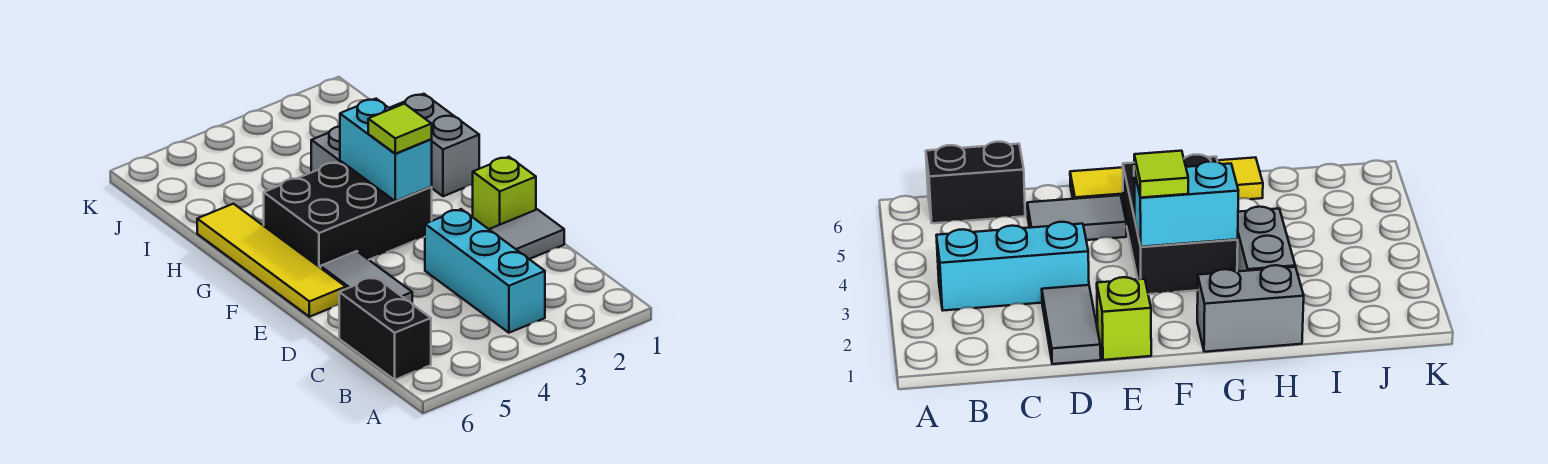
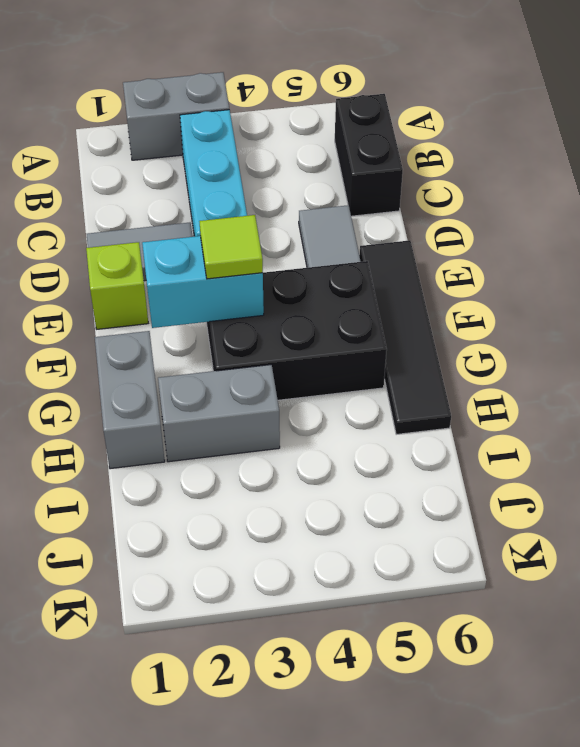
none -> grey brick A2:A3 level 1
yellow tile E6:H6 level 1 -> black tile E6:H6 level 1
cyan brick F3:G3 level 2 -> cyan brick F2:F3 level 2

